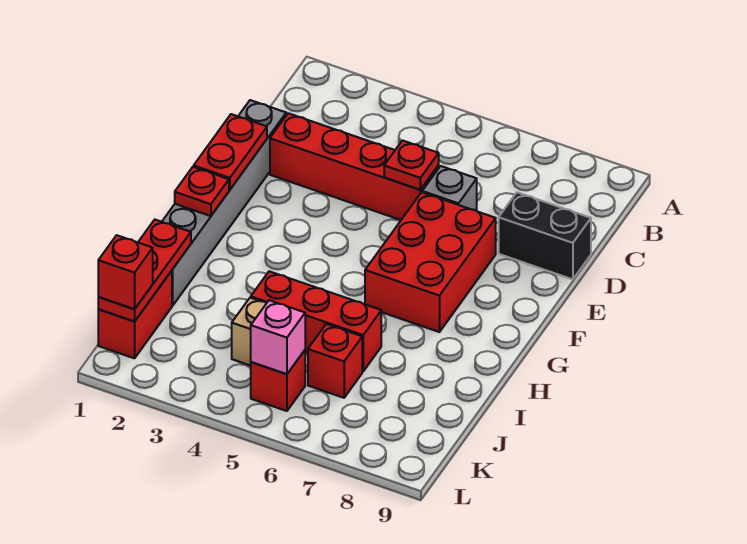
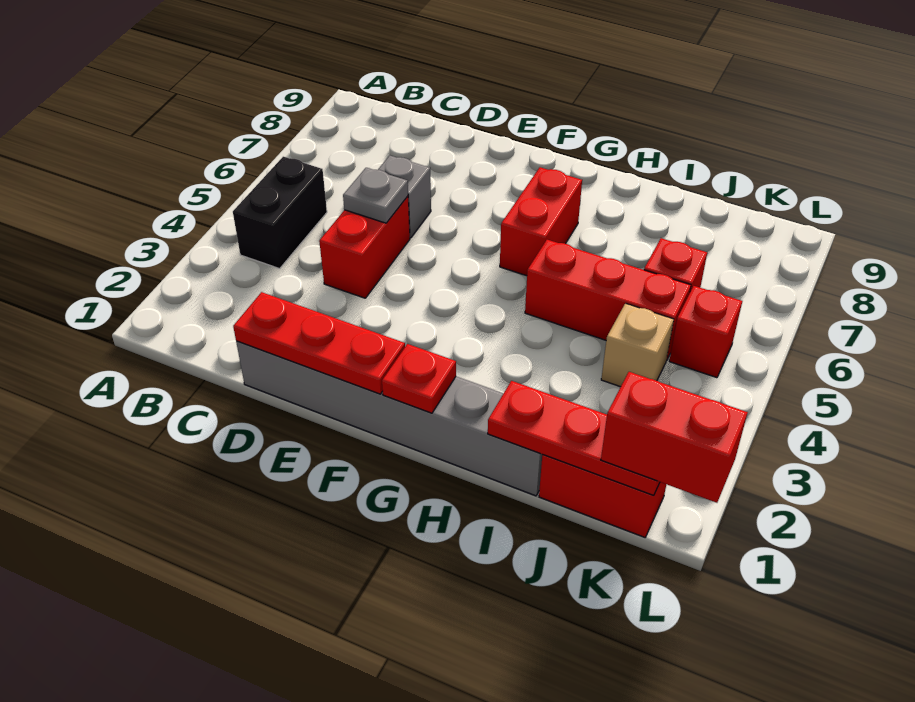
red brick D2:D5 level 1 -> red brick D4:D5 level 1
red plate D5 level 2 -> grey plate D5 level 2
black brick D8:D9 level 1 -> black brick B4:B5 level 1
red plate E1:F1 level 2 -> red plate D1:F1 level 2
red brick E6:G7 level 1 -> red brick G6:G7 level 1
red brick I4:I6 level 1 -> red brick H5:J5 level 1
red brick K1 level 3 -> red brick K1:L1 level 3
pink brick K5 level 2 -> none

